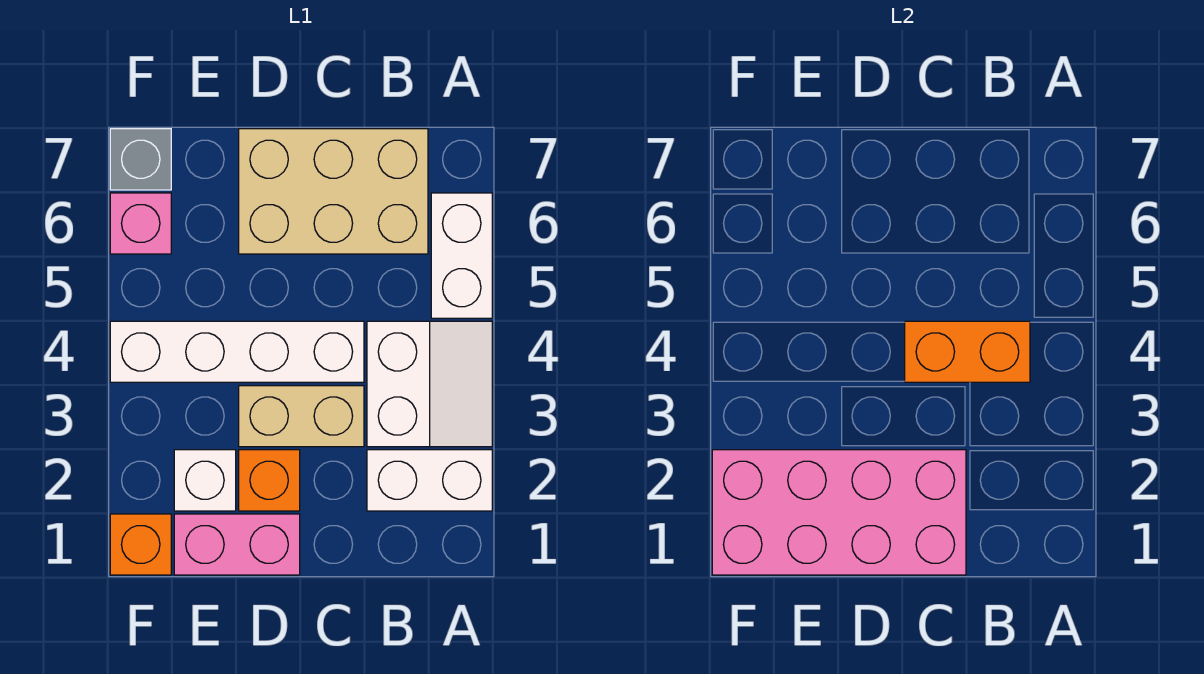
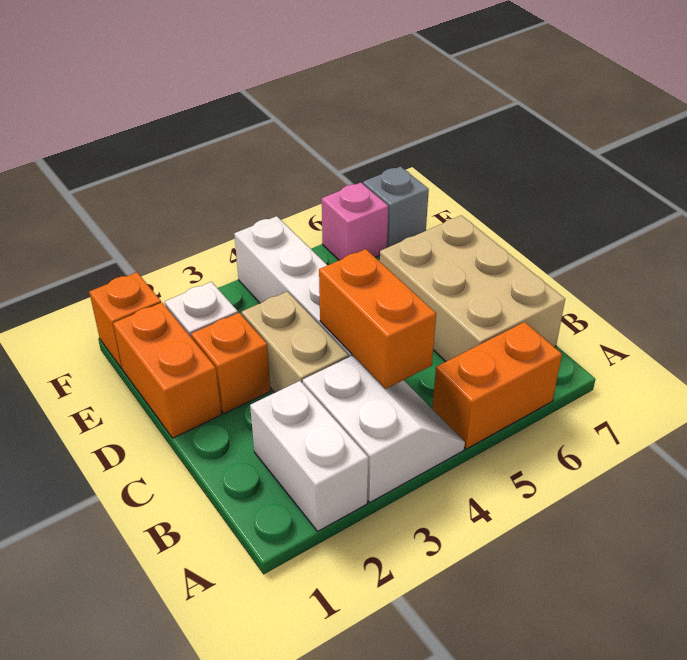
white slope A3:B4 level 1 top B -> white slope A3:B4 level 1 top 3
white brick A5:A6 level 1 -> orange brick A5:A6 level 1
pink brick C1:F2 level 2 -> none
pink brick D1:E1 level 1 -> orange brick D1:E1 level 1

